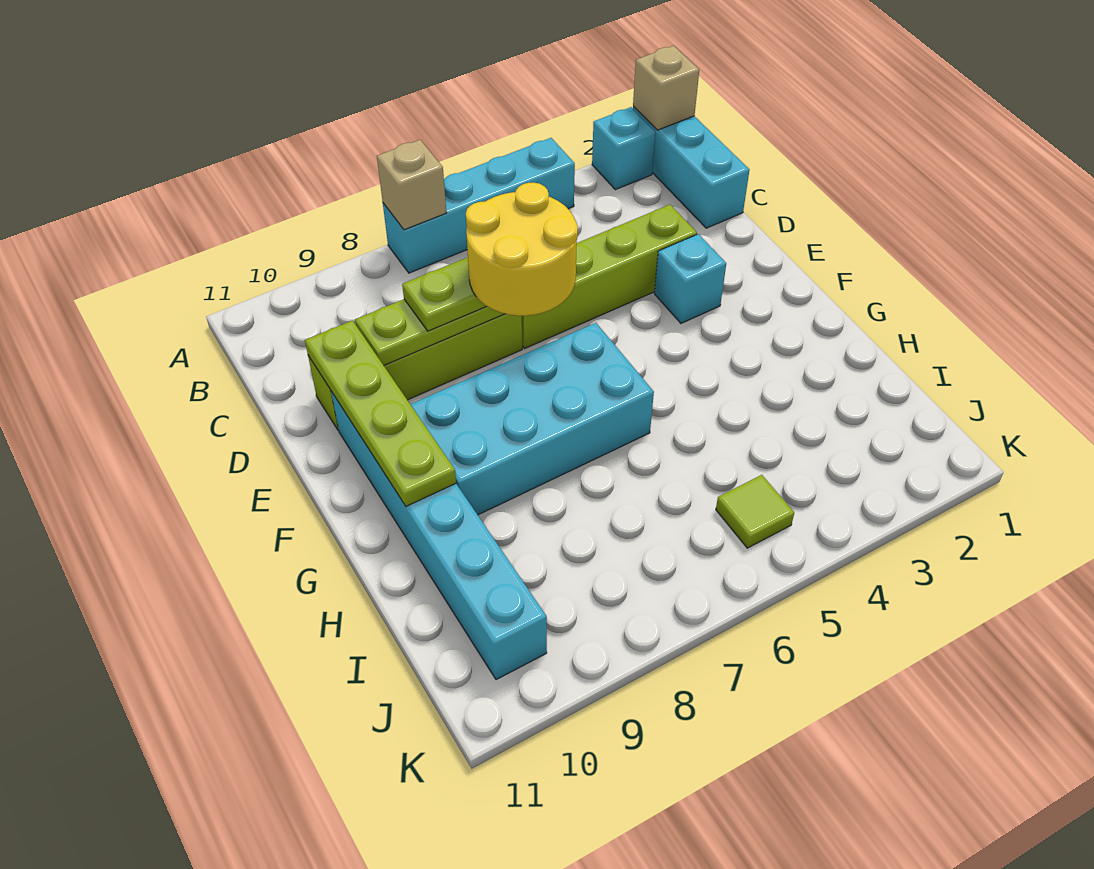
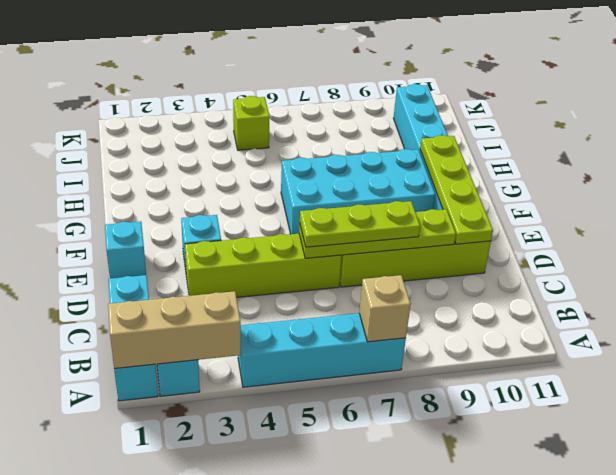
tan brick A1 level 2 -> tan brick A1:A3 level 2
yellow round brick D6:E7 level 4 -> none
none -> cyan brick E1 level 1
lime tile J5 level 1 -> lime brick J5 level 1

